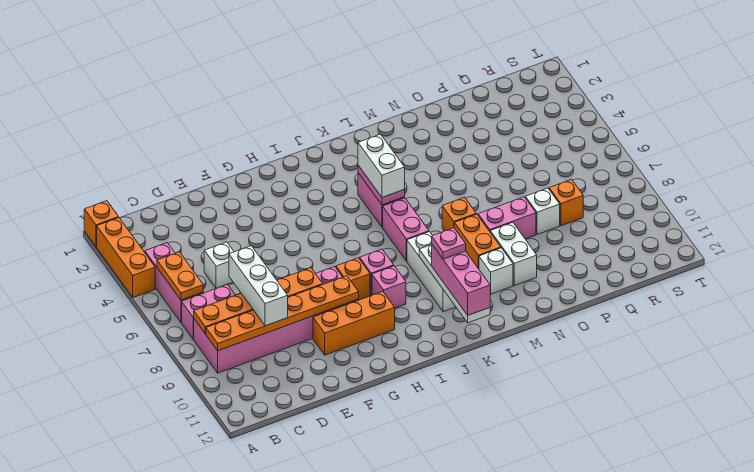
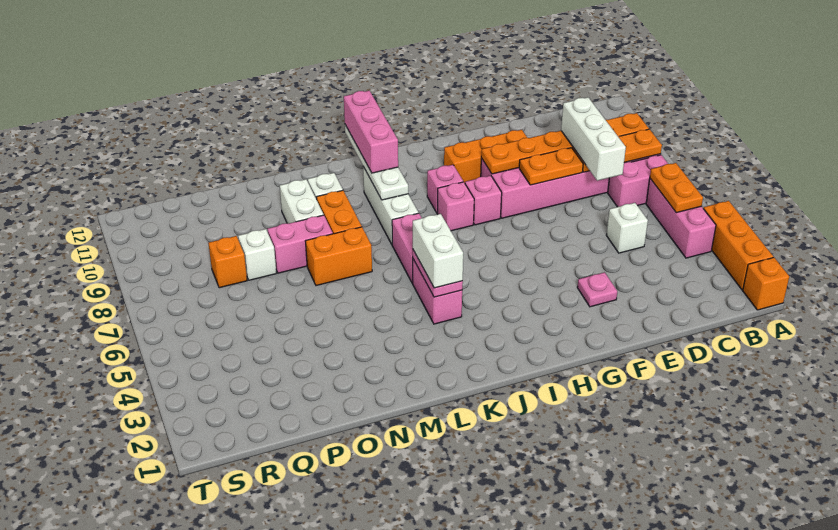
orange brick H8 level 1 -> pink brick H8 level 1
pink plate K10 level 4 -> pink plate F3 level 1
orange brick M7 level 1 -> orange brick M7:N7 level 1

